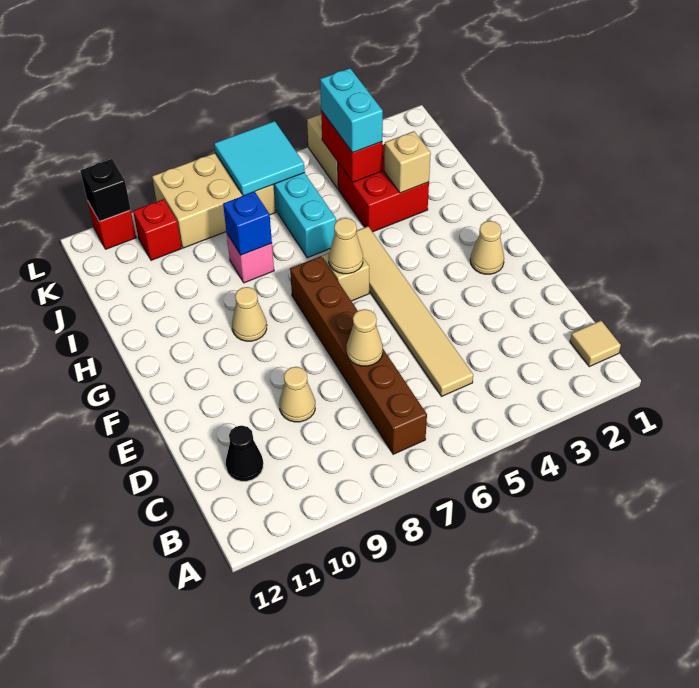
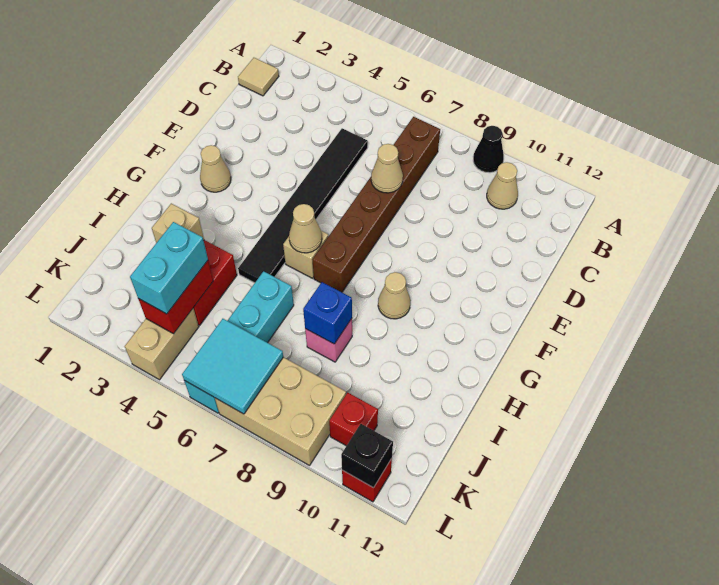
tan tile C5:H5 level 1 -> black tile C5:H5 level 1
black cone C11 level 1 -> black cone A9 level 1
tan cone D9 level 1 -> tan cone B10 level 1

